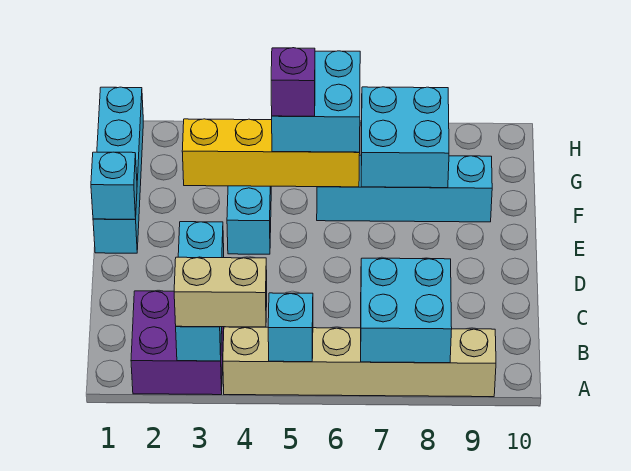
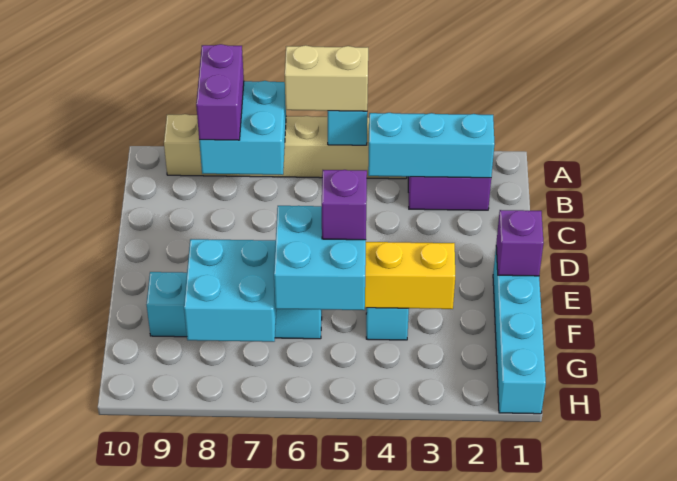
cyan brick A3:C3 level 2 -> cyan brick B2:B4 level 2
tan brick A3:A4 level 3 -> tan brick A5:A6 level 3
none -> purple brick A8:B8 level 3
cyan brick E1 level 2 -> purple brick E1 level 2

